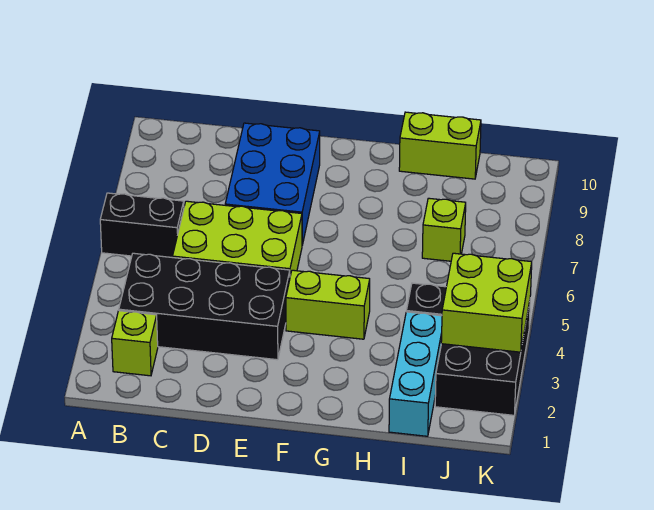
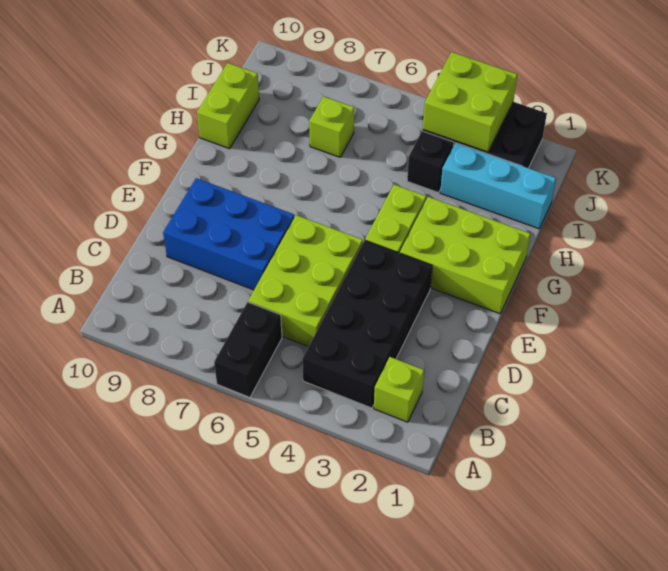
none -> lime brick F1:G3 level 1

